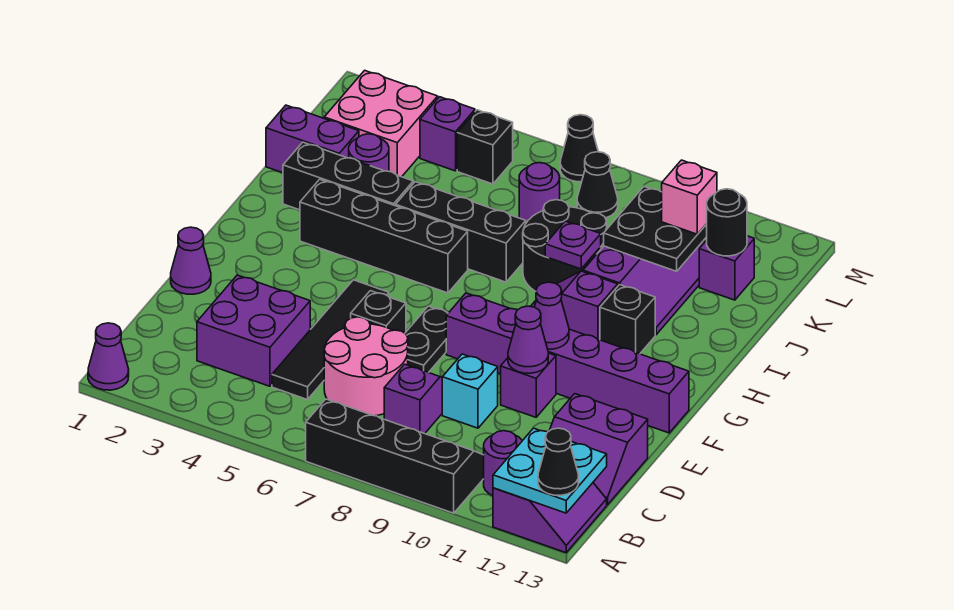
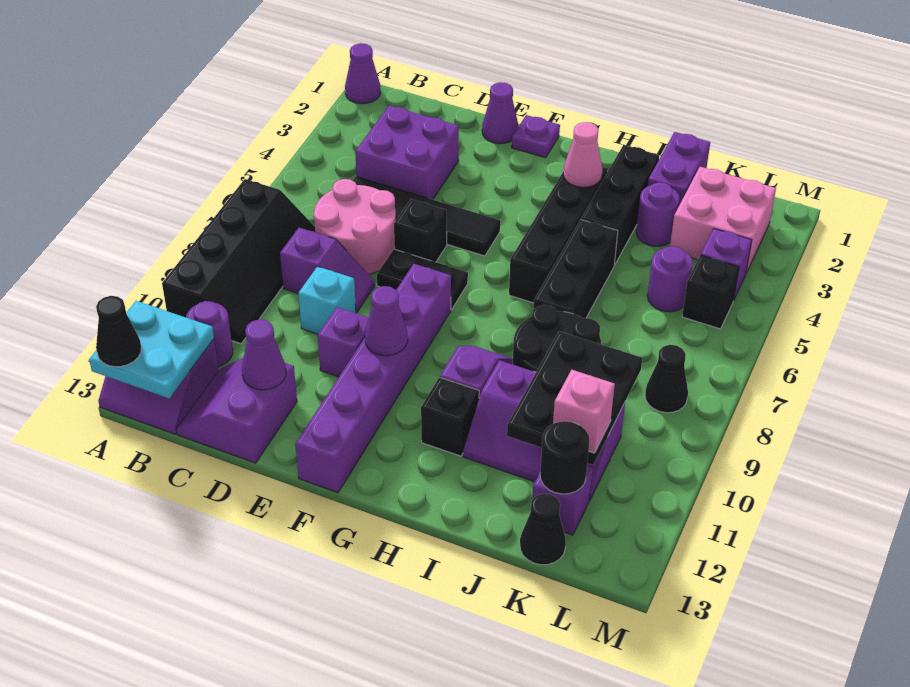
purple cone E10 level 2 -> purple cone D12 level 2
none -> pink cone H3 level 2
purple plate I9 level 2 -> purple plate F1 level 1
black plate J10:K11 level 2 -> black plate J9:K11 level 2
purple round brick K7 level 1 -> purple round brick K5 level 1
black cone M7 level 1 -> black cone K13 level 1

